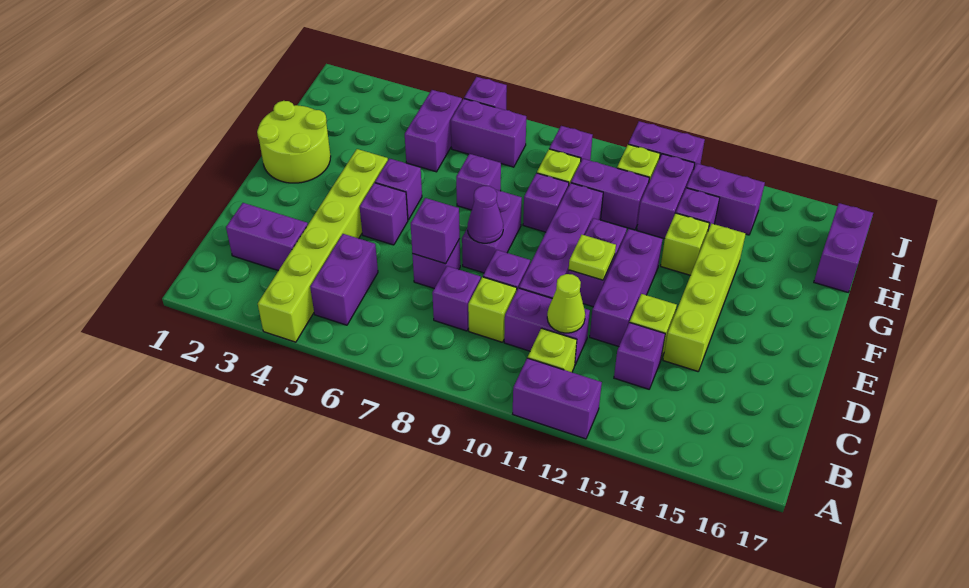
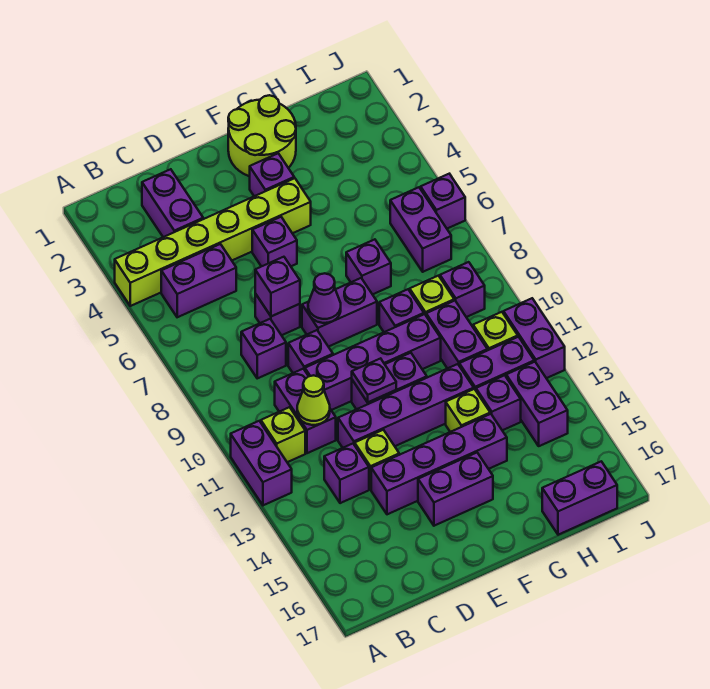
lime brick C9 level 1 -> none
purple brick D12:F12 level 1 -> purple brick D12:G12 level 1
lime brick D14:G14 level 1 -> purple brick D14:G14 level 1
lime plate E11 level 2 -> purple plate E11 level 2
purple brick F5 level 1 -> purple brick F3 level 1
purple brick H5:I5 level 1 -> purple brick E15:F15 level 1

